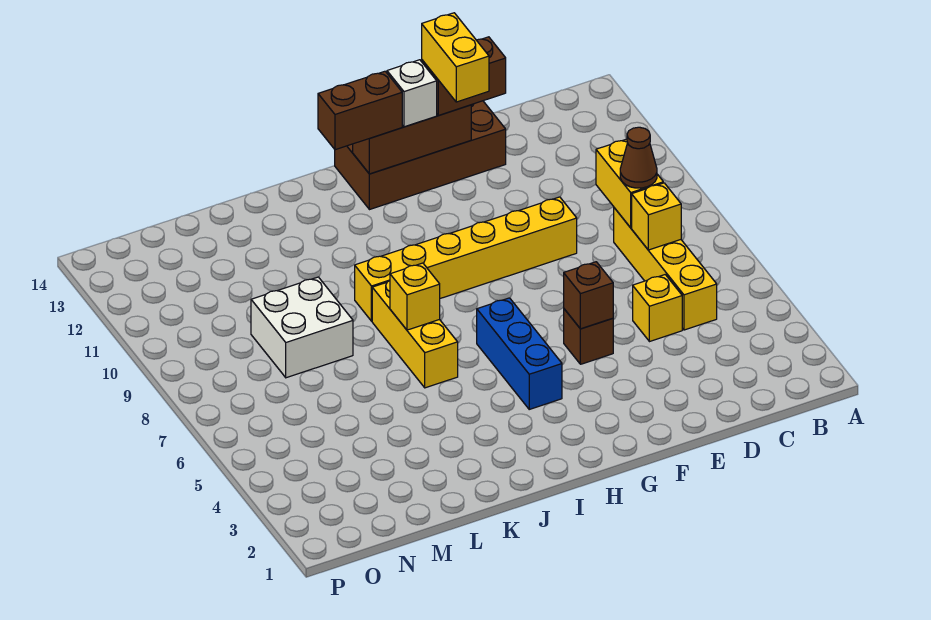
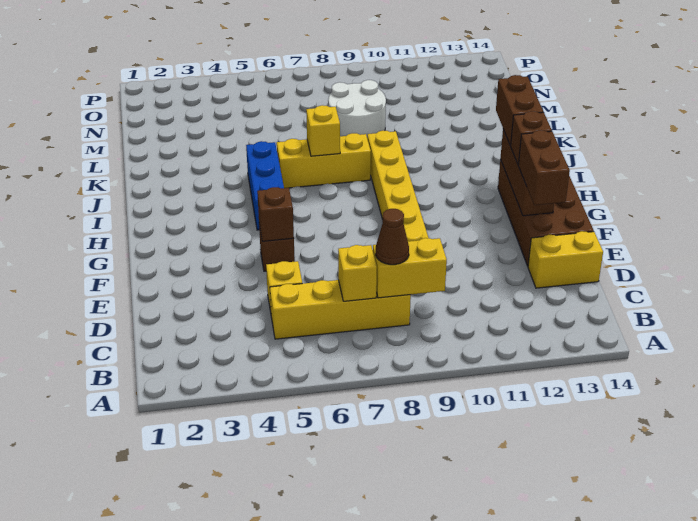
yellow brick F12:F13 level 4 -> yellow brick D13:D14 level 1
white brick G13 level 3 -> brown brick G13 level 3
blue brick H4:H6 level 1 -> blue brick H5:J5 level 1
white brick L8:M9 level 1 -> white round brick L8:M9 level 1

